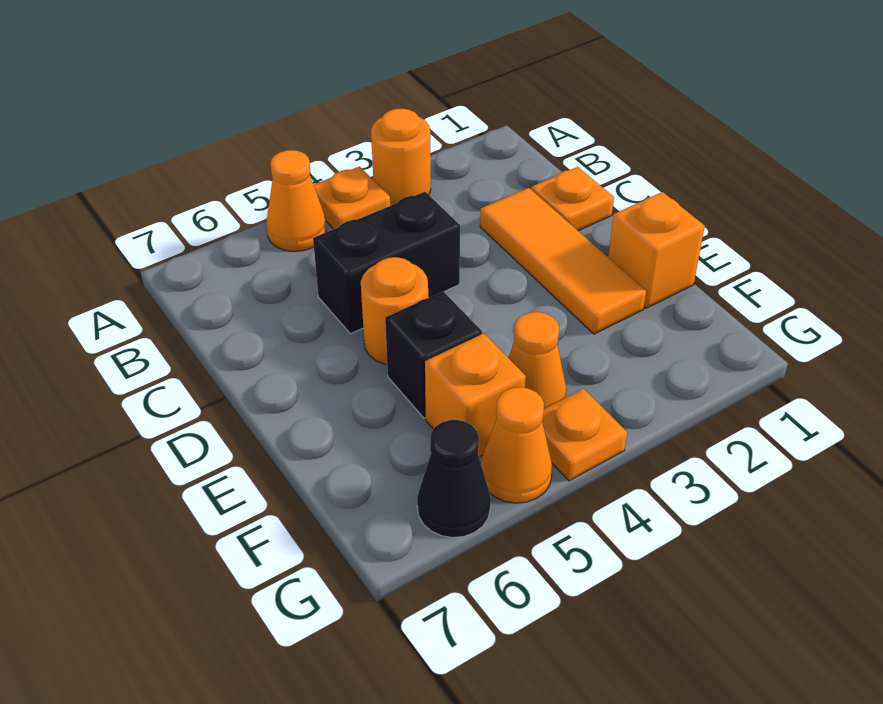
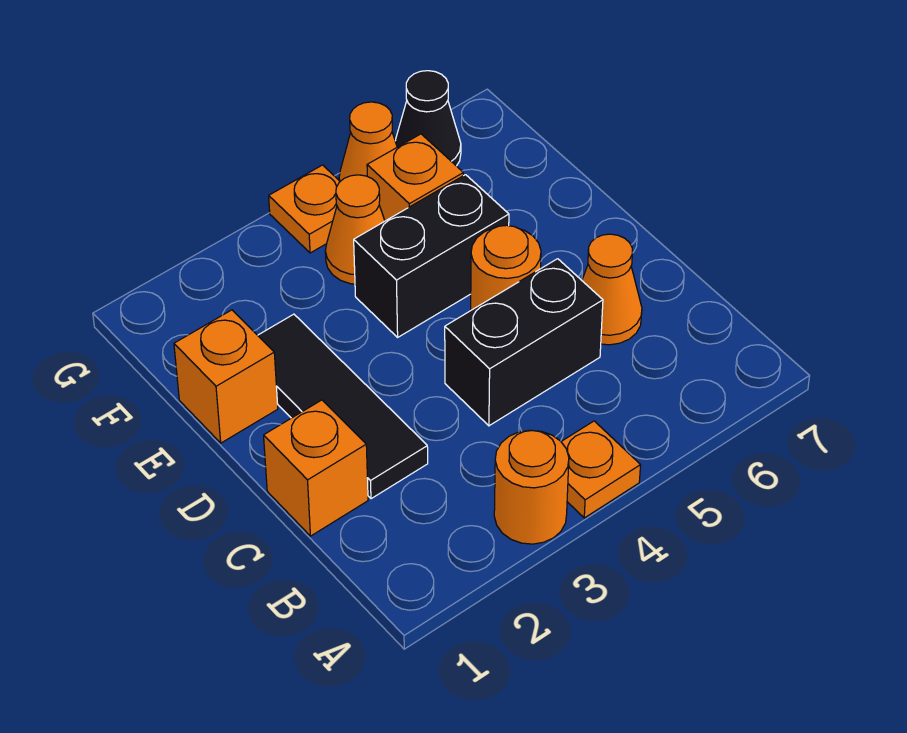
orange cone A5 level 1 -> orange cone C6 level 1
orange plate C1 level 1 -> orange brick C1 level 1
orange tile C2:E2 level 1 -> black tile C2:E2 level 1
black brick E5 level 1 -> black brick E4:E5 level 1

